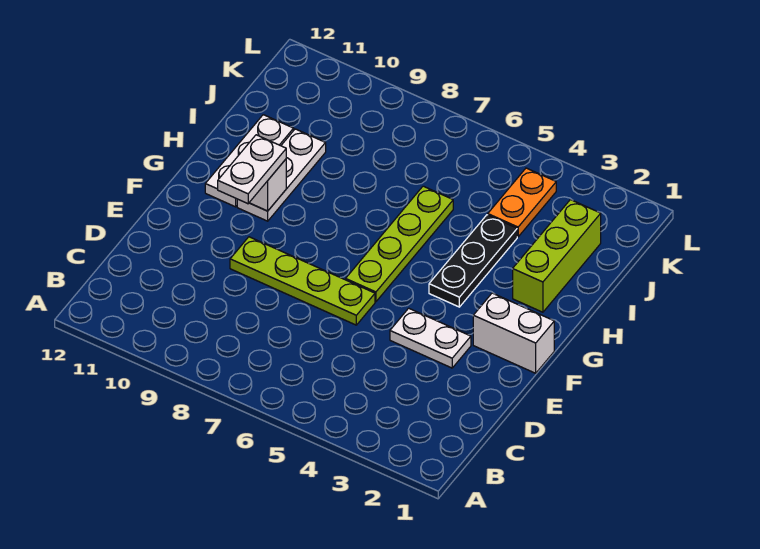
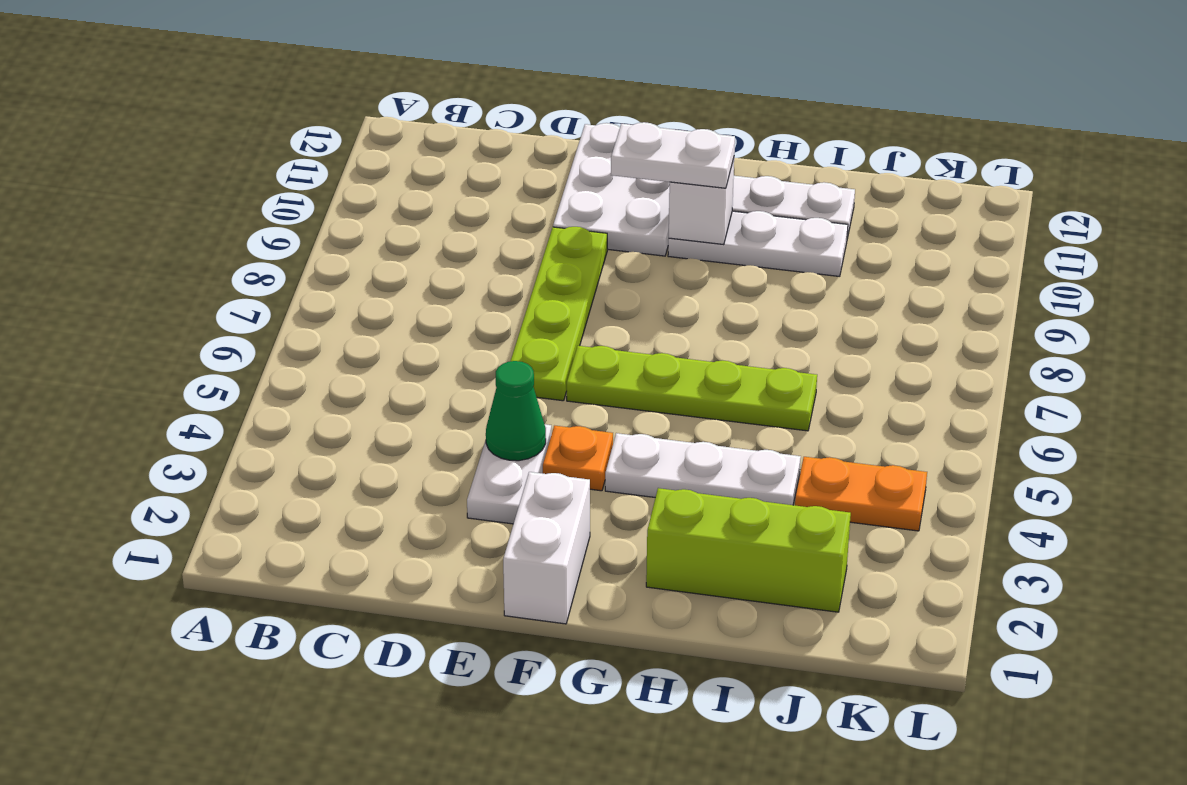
none -> green cone E4 level 2
none -> white plate E10:F12 level 1
none -> orange plate F4 level 1
black plate G4:I4 level 1 -> white plate G4:I4 level 1

